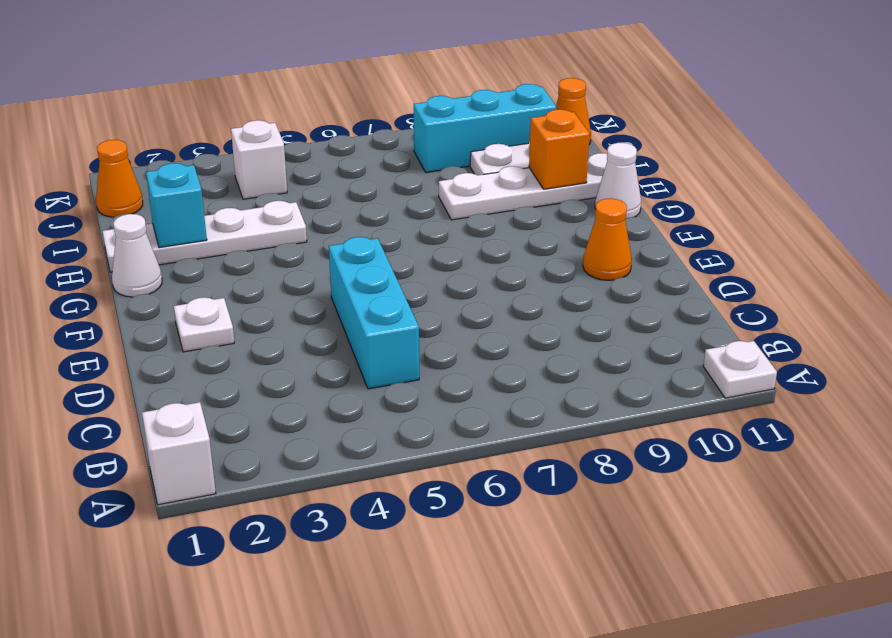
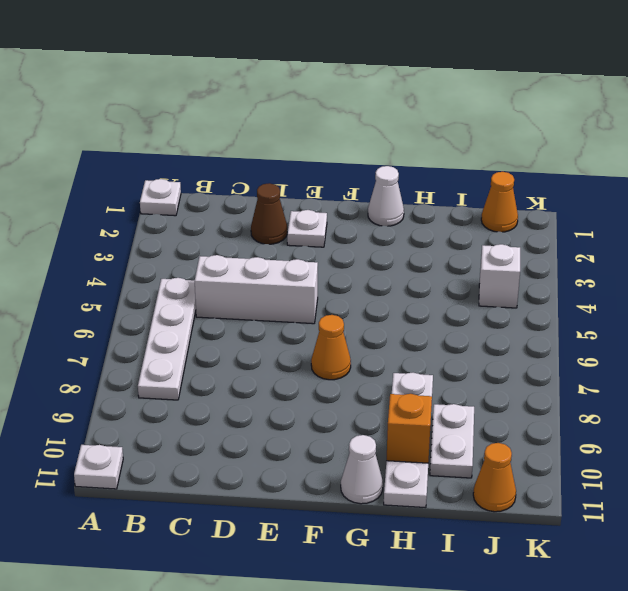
white brick A1 level 1 -> white plate A1 level 1
cyan brick C5:E5 level 1 -> white brick C5:E5 level 1
none -> brown cone D2 level 1
orange cone E10 level 1 -> orange cone F7 level 1
white plate H1:H4 level 1 -> white plate B5:B8 level 1
cyan brick H2 level 2 -> none
cyan brick J8:J10 level 1 -> none

